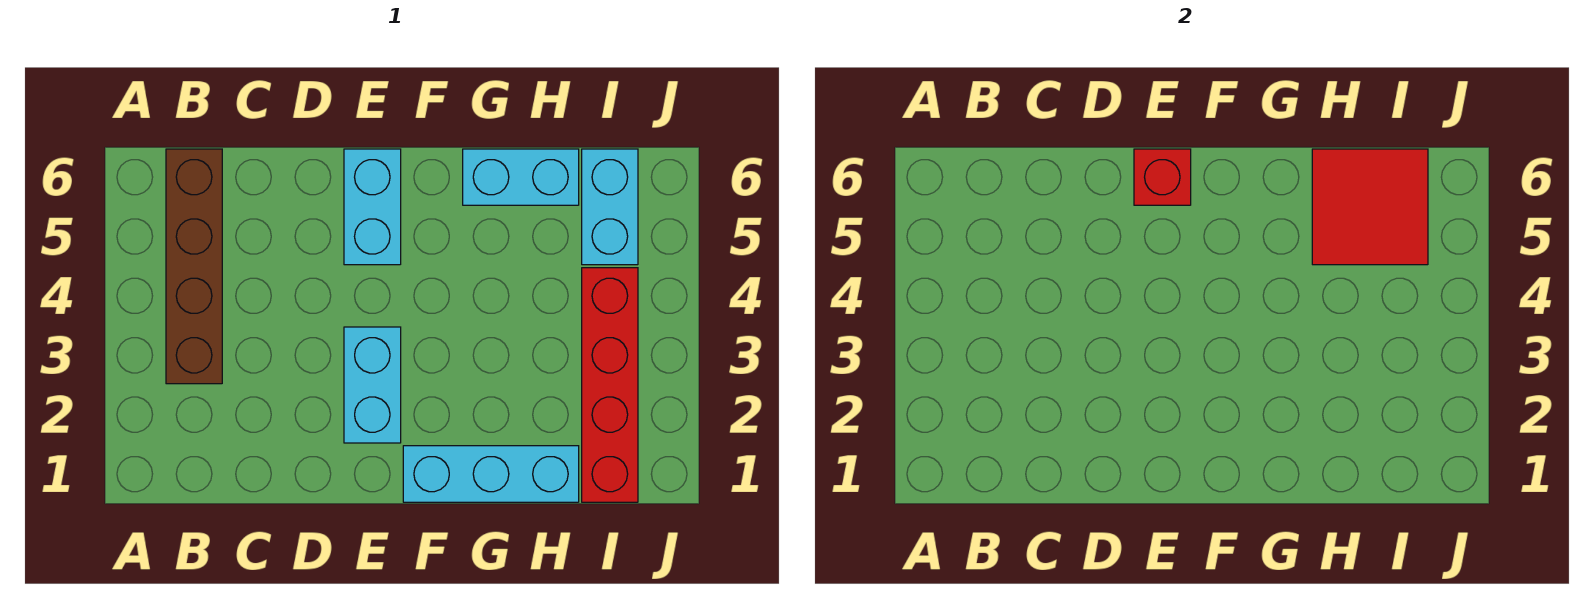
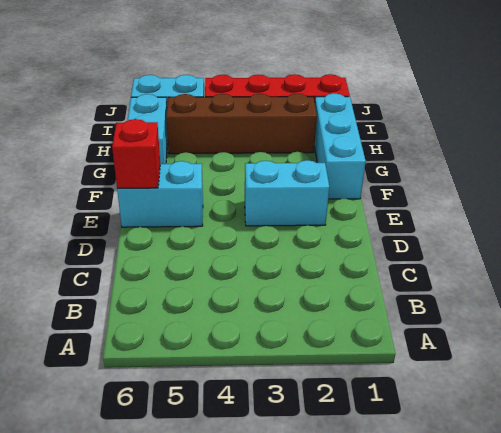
brown brick B3:B6 level 1 -> brown brick H2:H5 level 1
red tile H5:I6 level 2 -> none

